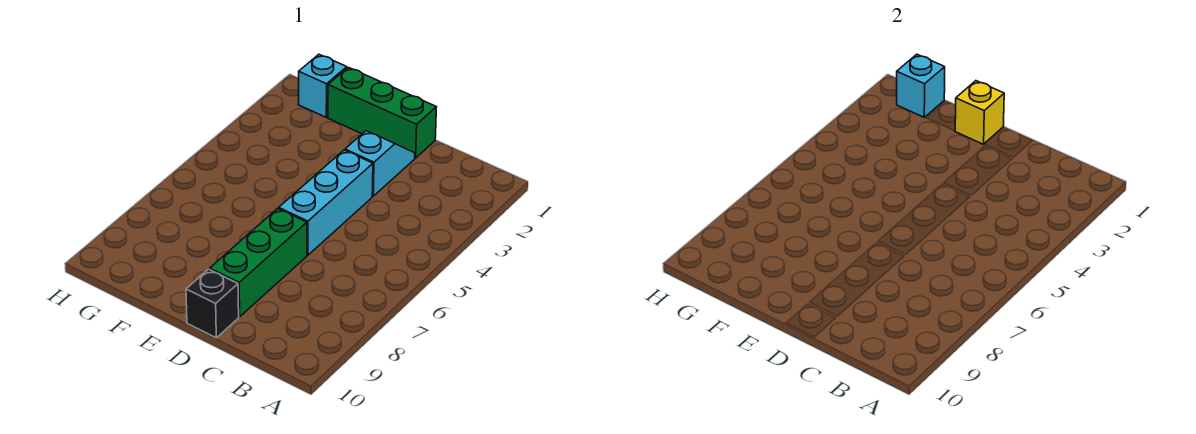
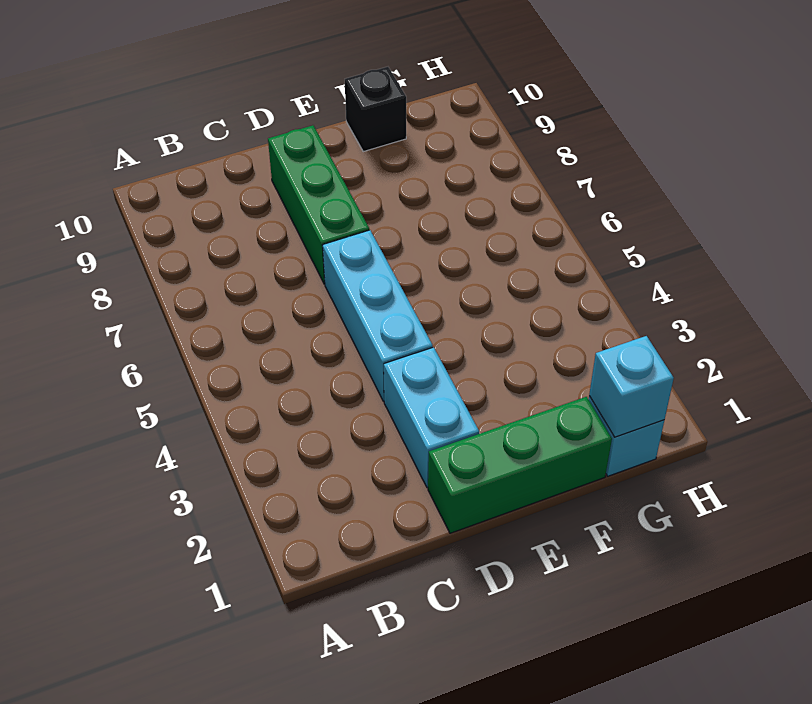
cyan slope D2:D3 level 1 top 3 -> cyan brick D2:D3 level 1
black brick D10 level 1 -> black brick F10 level 1
yellow brick E1 level 2 -> none

